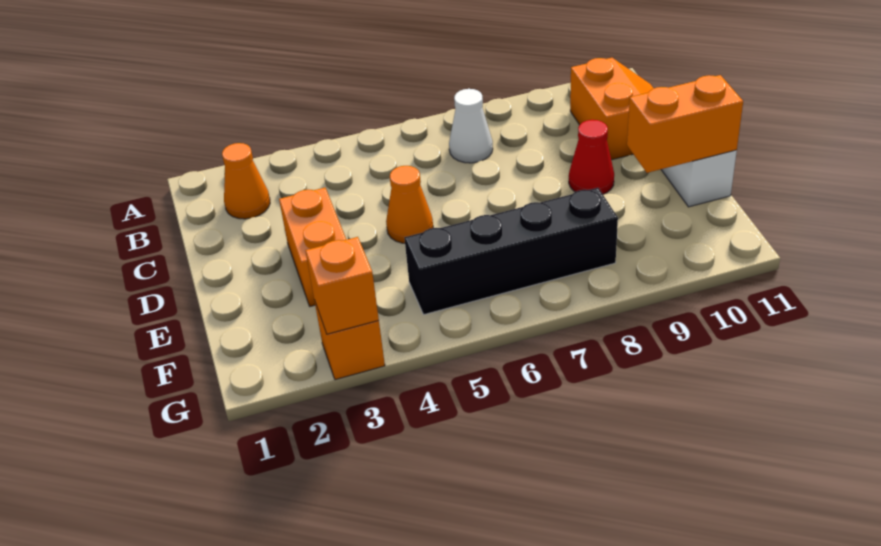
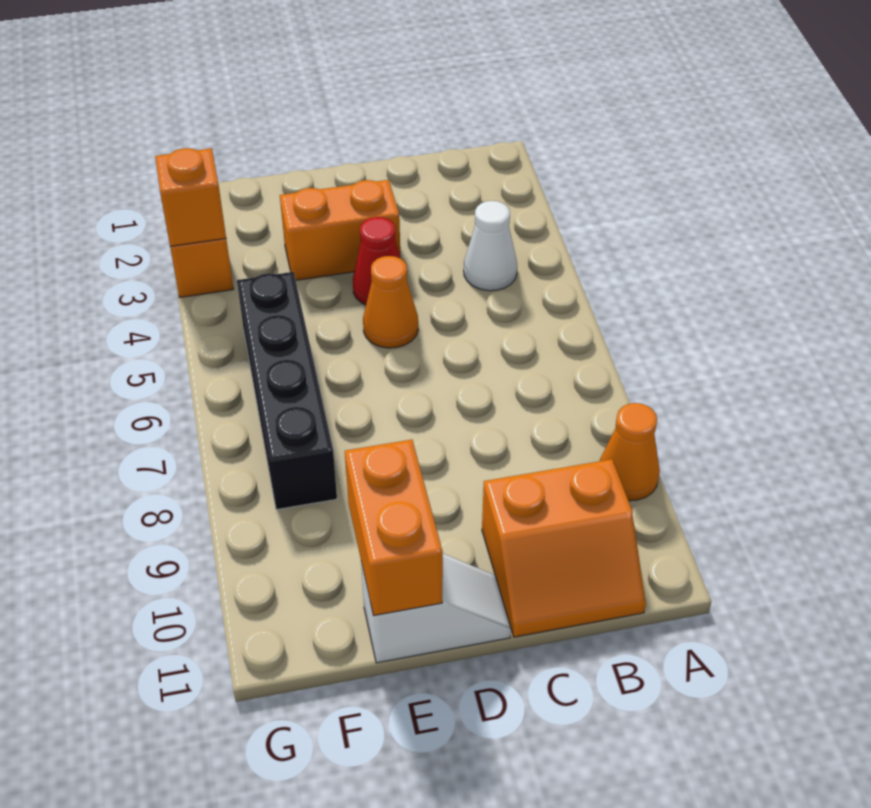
orange cone B2 level 1 -> orange cone A9 level 1
white cone B7 level 1 -> white cone B4 level 1
red cone D9 level 1 -> red cone D4 level 1

